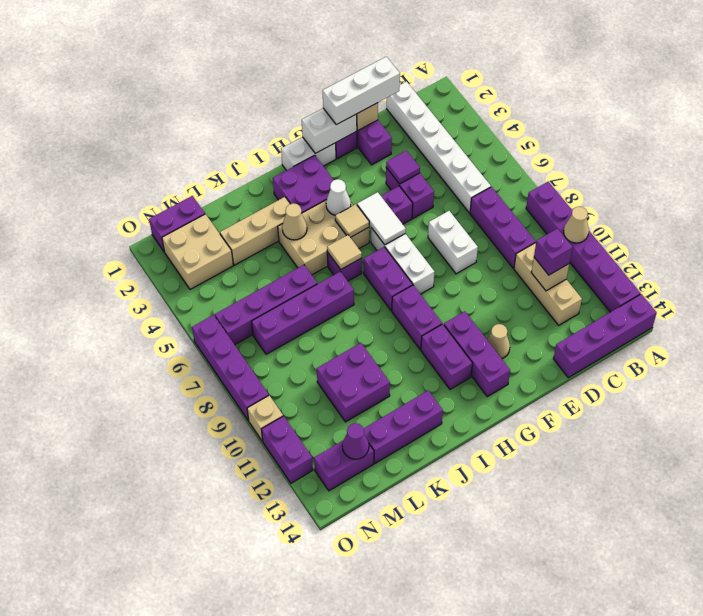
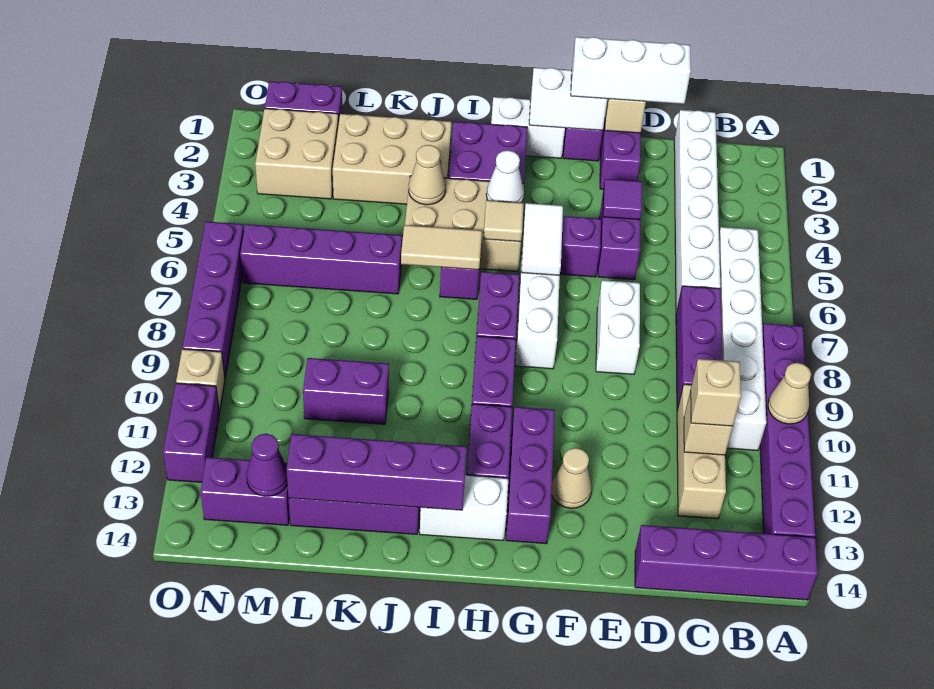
none -> white brick B5:B10 level 1
purple brick C11 level 3 -> tan brick C11 level 3
none -> white brick H13:I13 level 1
tan tile I6 level 2 -> tan tile I6:J6 level 2
tan brick J3:L3 level 1 -> tan brick J2:L3 level 1
purple brick J7:M7 level 1 -> purple brick I13:L13 level 2
purple brick K10:L11 level 1 -> purple brick K10:L10 level 1

